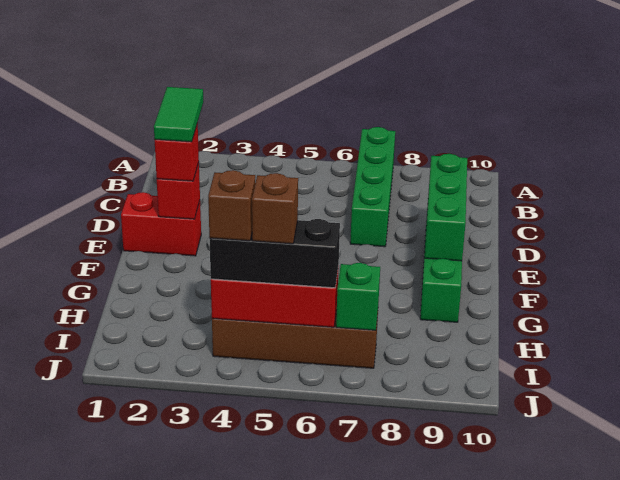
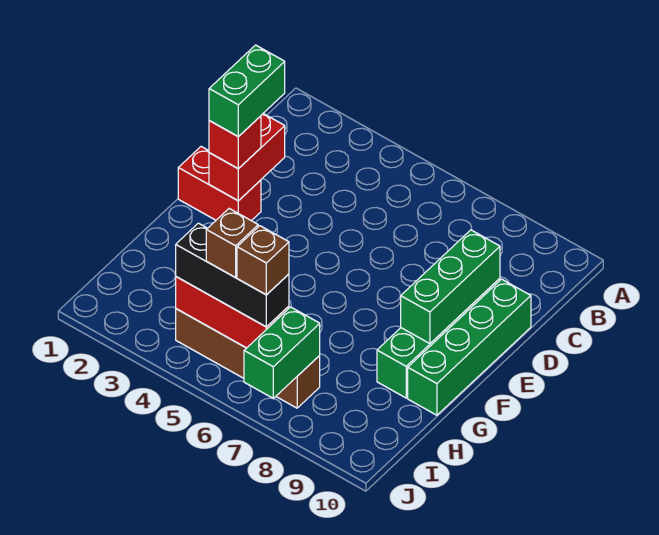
green brick A7:D7 level 1 -> green brick D10:G10 level 1
green tile D2:E2 level 4 -> green brick D2:E2 level 4
red brick E2 level 2 -> red brick D2:E2 level 2
brown brick I4 level 4 -> brown brick I6 level 4
green brick I7 level 2 -> green brick I7:J7 level 2

